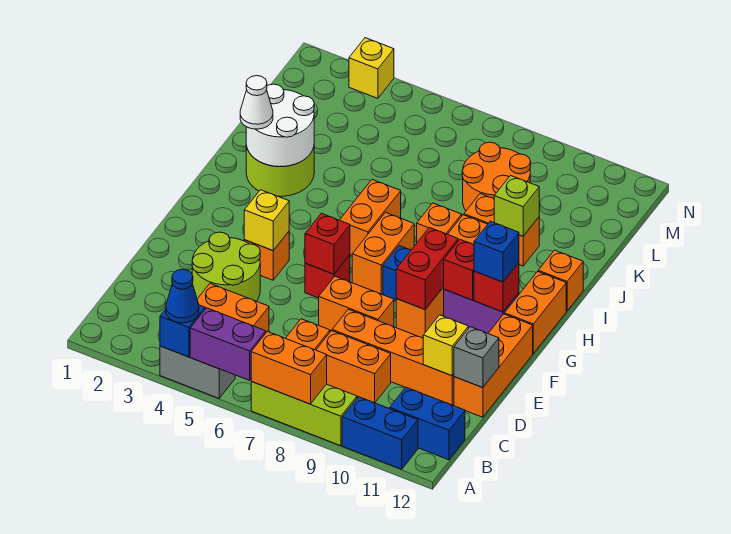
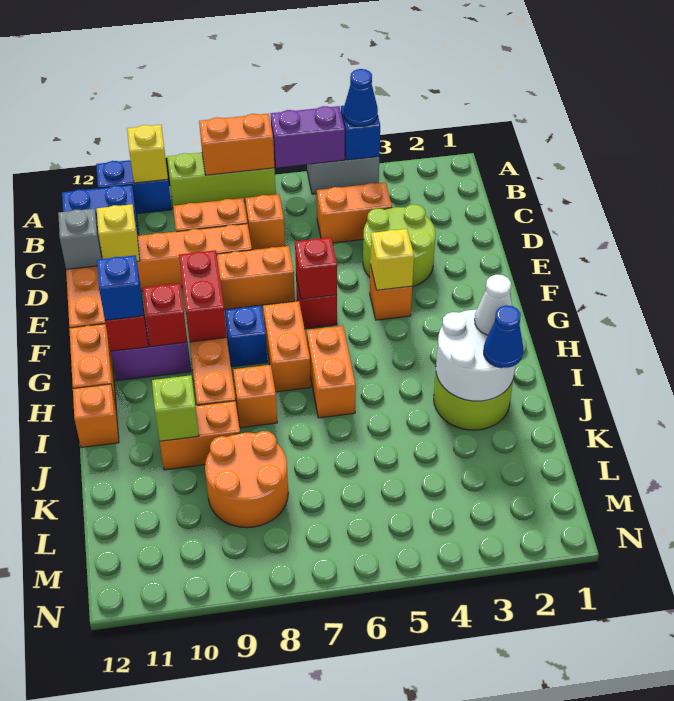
none -> blue cone J2 level 3
yellow brick N3 level 1 -> yellow brick A10 level 2

